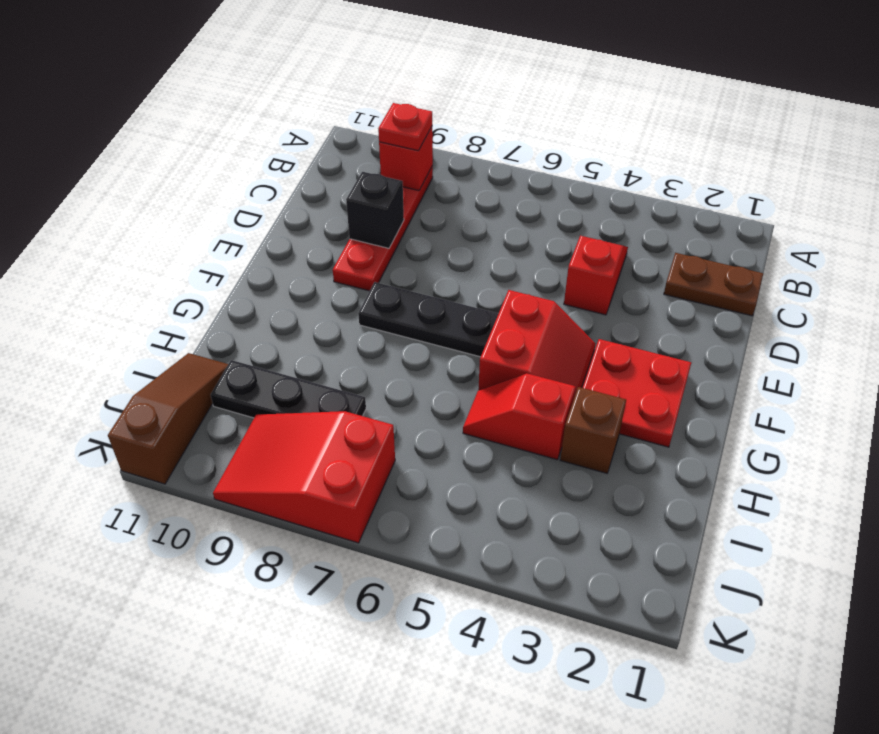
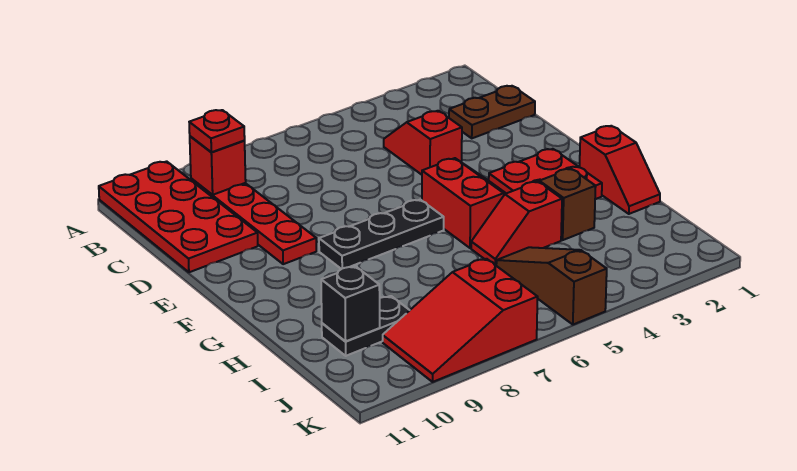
none -> red plate A10:D11 level 1
black brick D9 level 2 -> black brick I10 level 2
none -> red slope G1:H1 level 1 top G
black plate I8:I10 level 1 -> black plate I9:I10 level 1
brown slope I11:K11 level 1 top K -> brown slope I5:K5 level 1 top K

